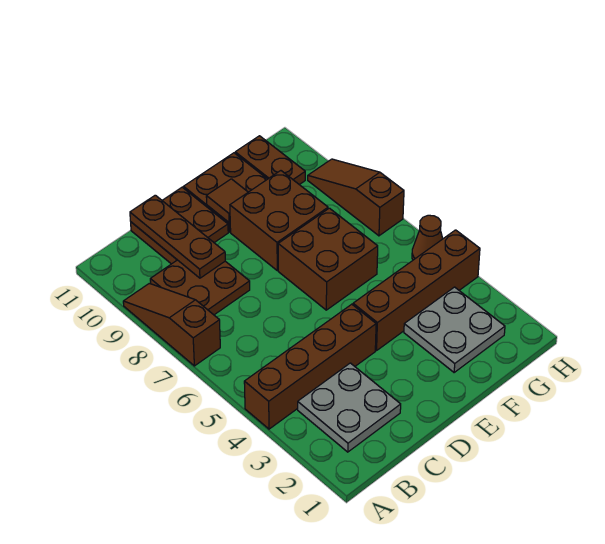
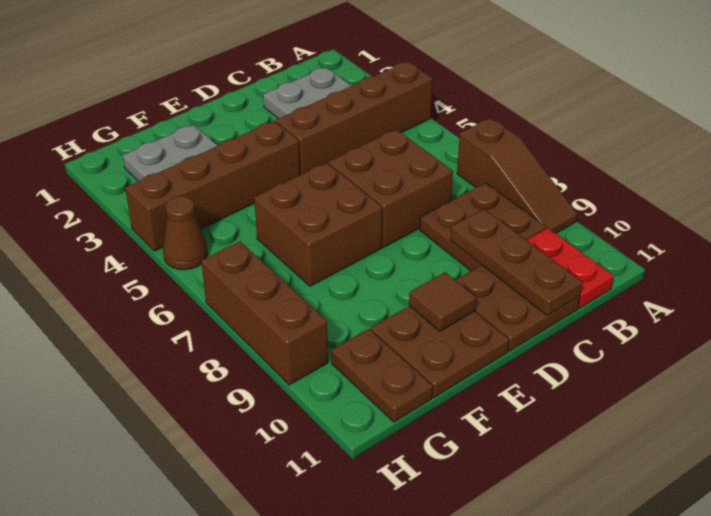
none -> red plate B10:B11 level 1
brown brick E8:F9 level 1 -> brown brick C6:D7 level 1
brown slope H7:H9 level 1 top 7 -> brown brick H7:H9 level 1

